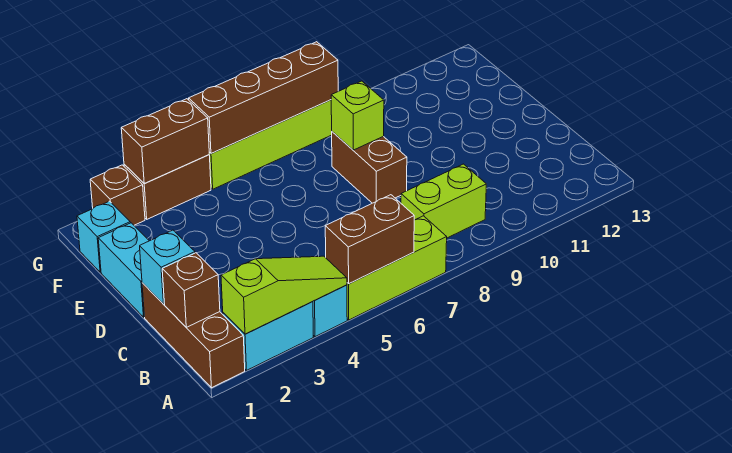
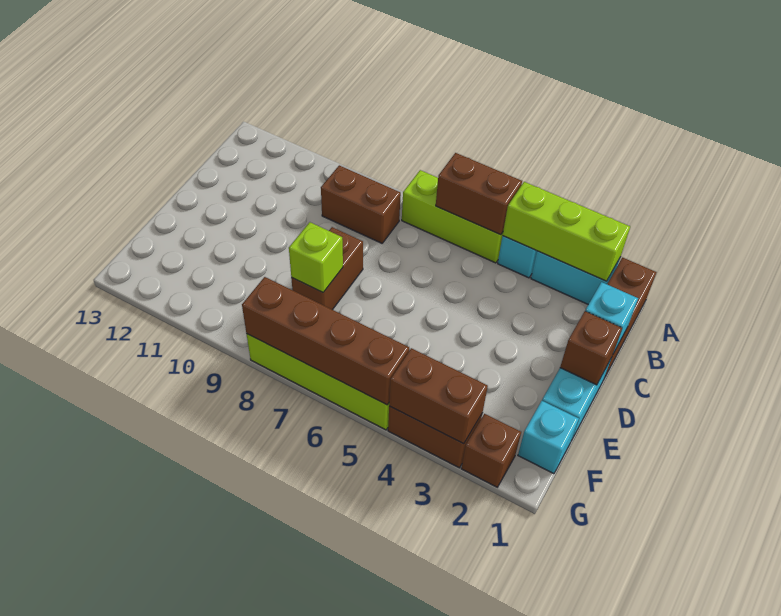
lime slope A2:A4 level 2 top 2 -> lime brick A2:A4 level 2
brown brick B1 level 2 -> brown brick D1 level 2
lime brick B8:B9 level 1 -> brown brick B8:B9 level 1

